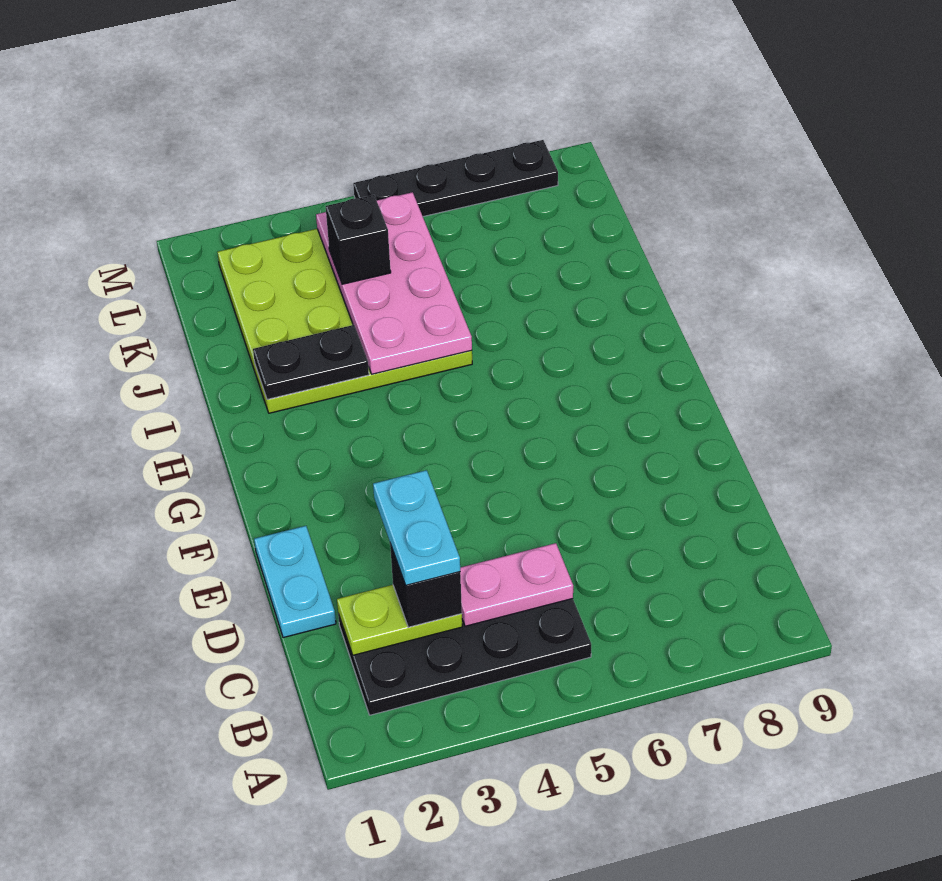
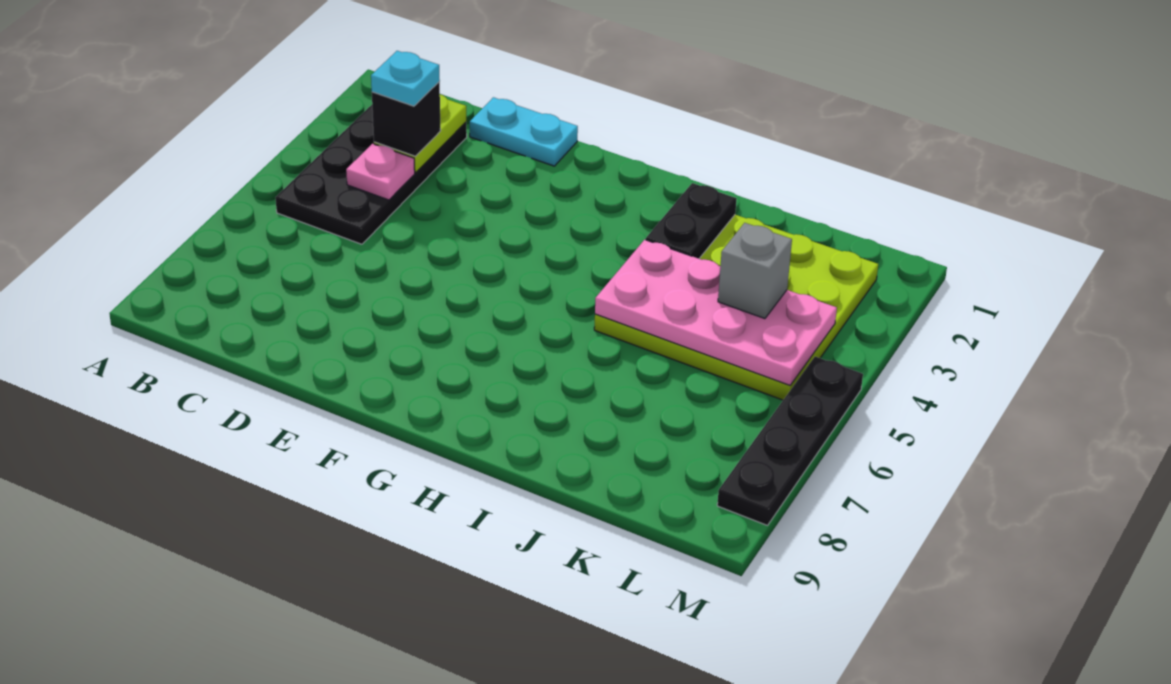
cyan plate C3:D3 level 4 -> cyan plate C3 level 4
pink plate C4:C5 level 2 -> pink plate C4 level 2
black brick K4 level 3 -> grey brick K4 level 3

